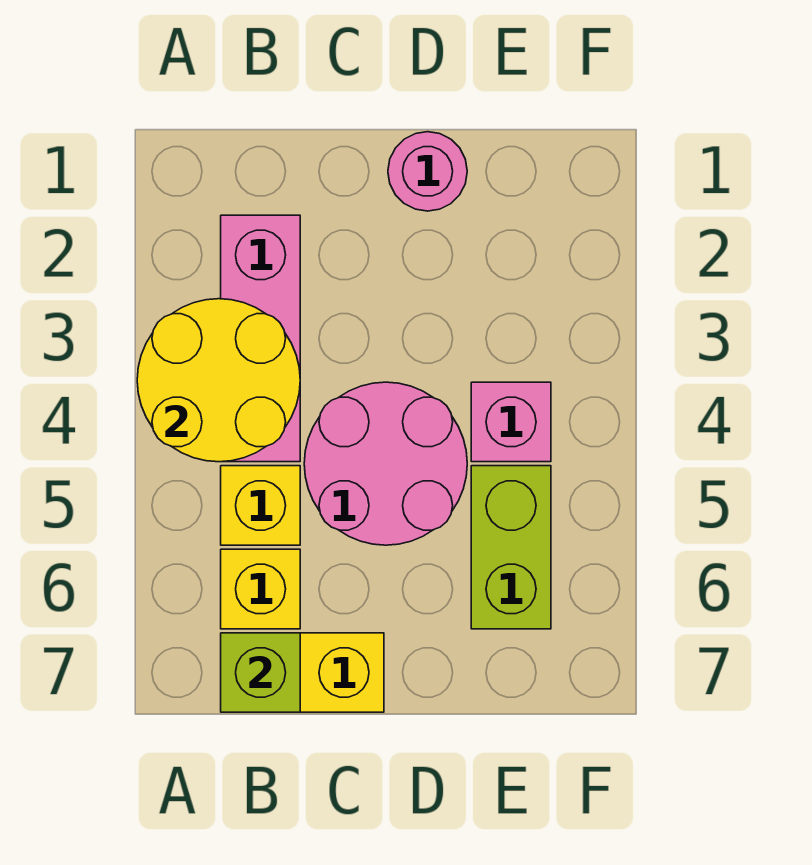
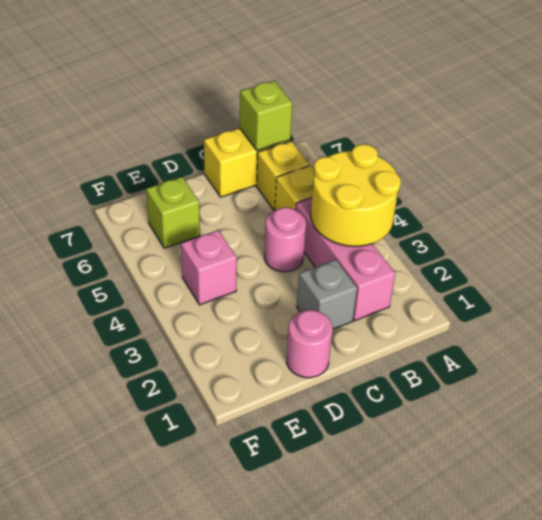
none -> grey brick C2 level 1
pink round brick C4:D5 level 1 -> pink round brick C4 level 1
lime brick E5:E6 level 1 -> lime brick E6 level 1

